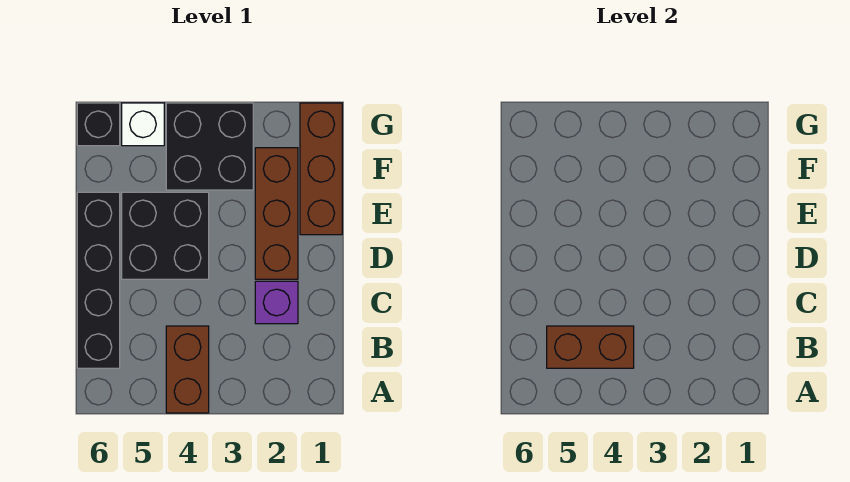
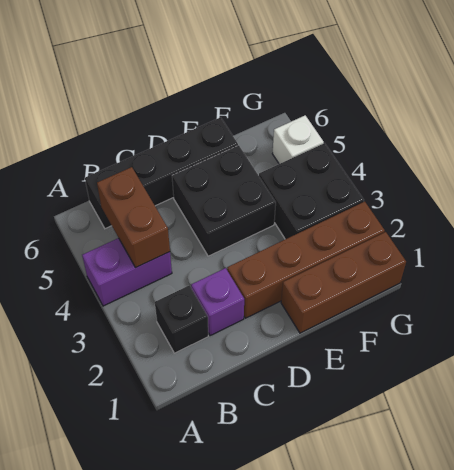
brown brick A4:B4 level 1 -> purple brick A4:B4 level 1
brown brick D2:F2 level 1 -> brown brick D2:G2 level 1
black brick G6 level 1 -> black brick B2 level 1

